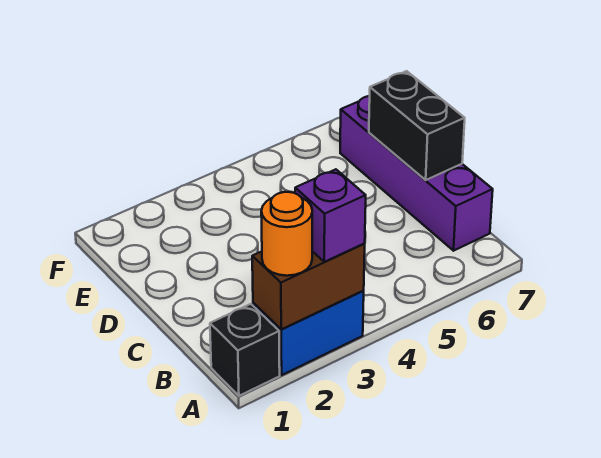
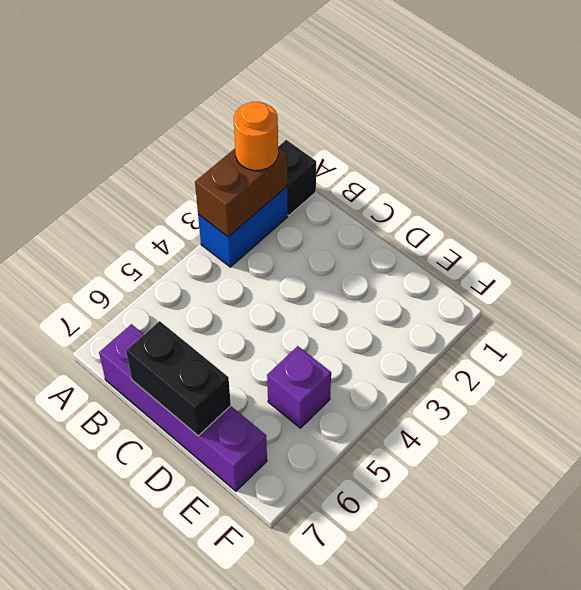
purple brick A3 level 3 -> purple brick E5 level 1

